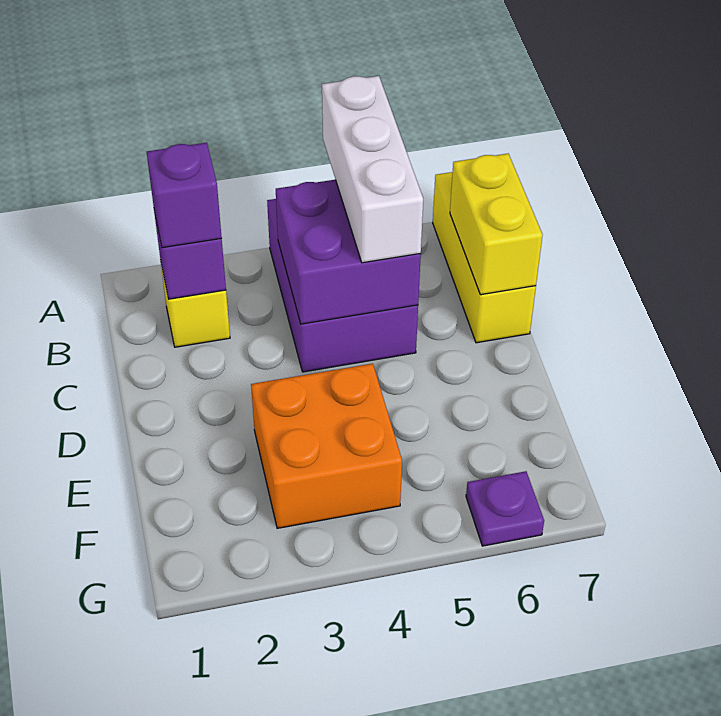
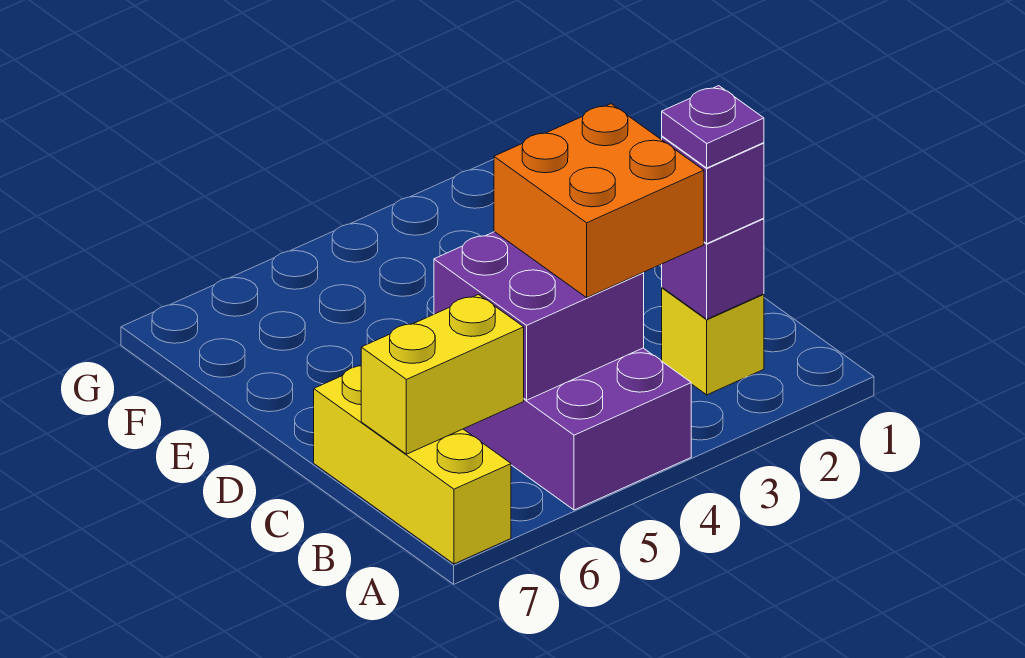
white brick A5:C5 level 3 -> none
yellow brick B7:C7 level 2 -> yellow brick B6:B7 level 2
orange brick E3:F4 level 1 -> orange brick B3:C4 level 3
purple plate G6 level 1 -> purple plate B2 level 4

